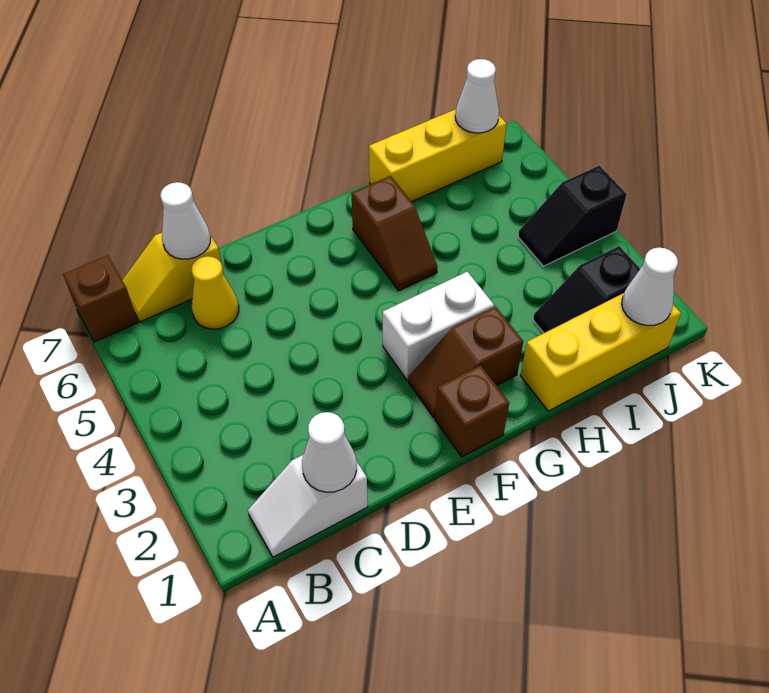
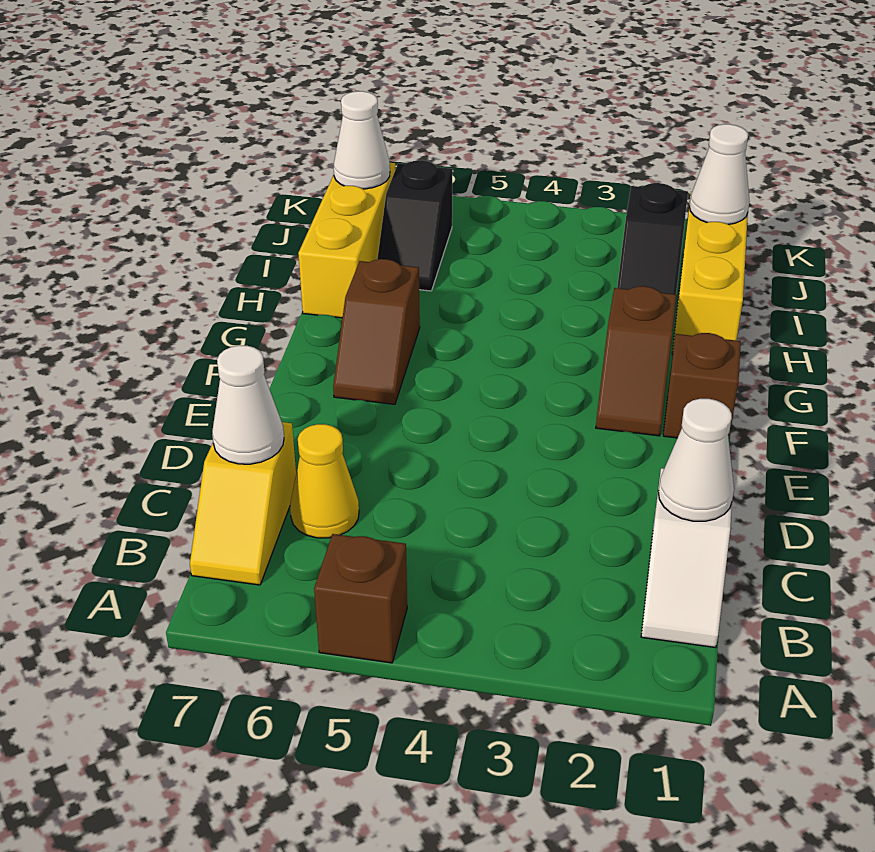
brown brick A7 level 1 -> brown brick A5 level 1
white brick F3:G3 level 1 -> none
brown slope G5:G6 level 1 top 6 -> brown slope F6:G6 level 1 top G
black slope J4:K4 level 1 top K -> black slope I6:J6 level 1 top J

